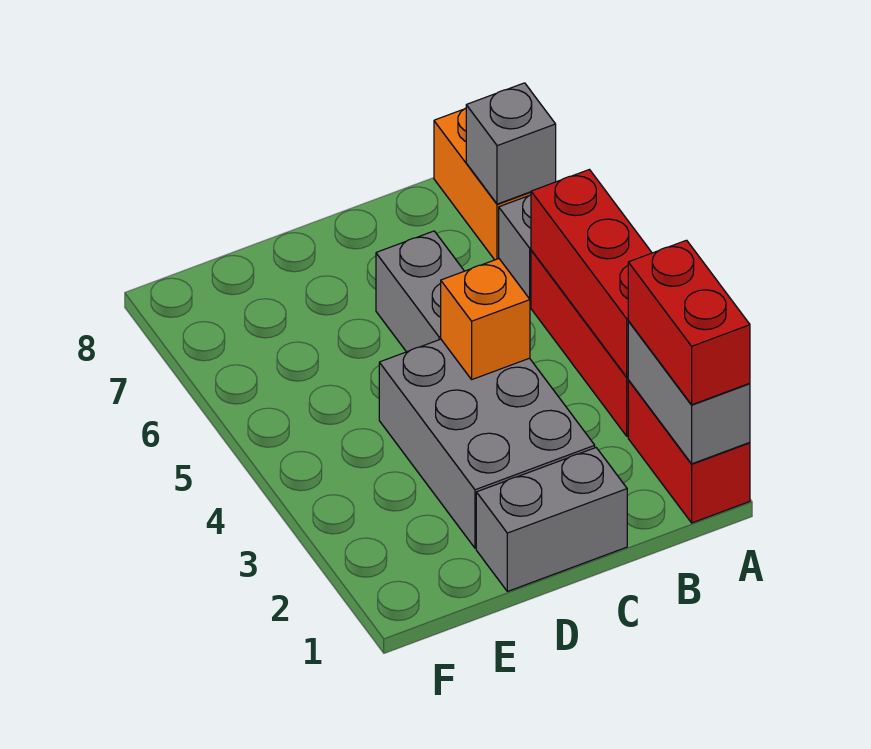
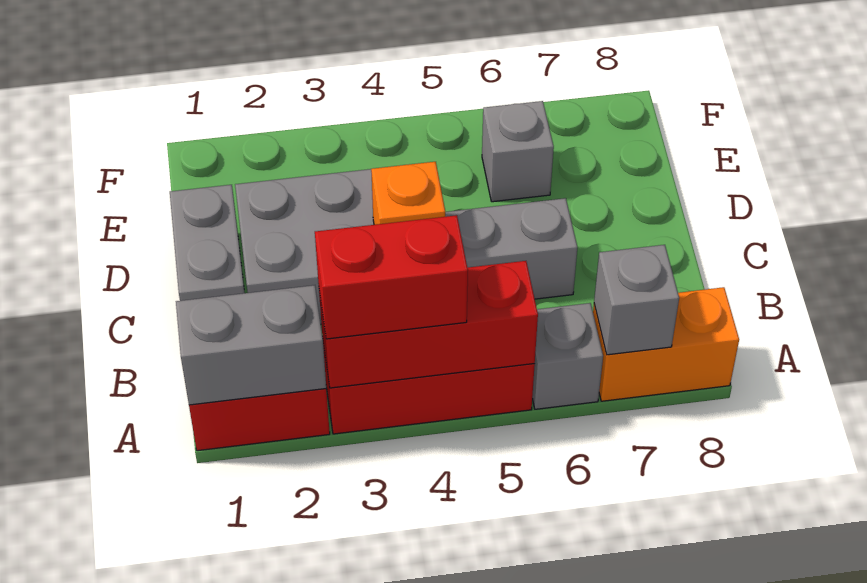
red brick A1:A2 level 3 -> red brick A3:A4 level 3
none -> grey brick E6 level 1

